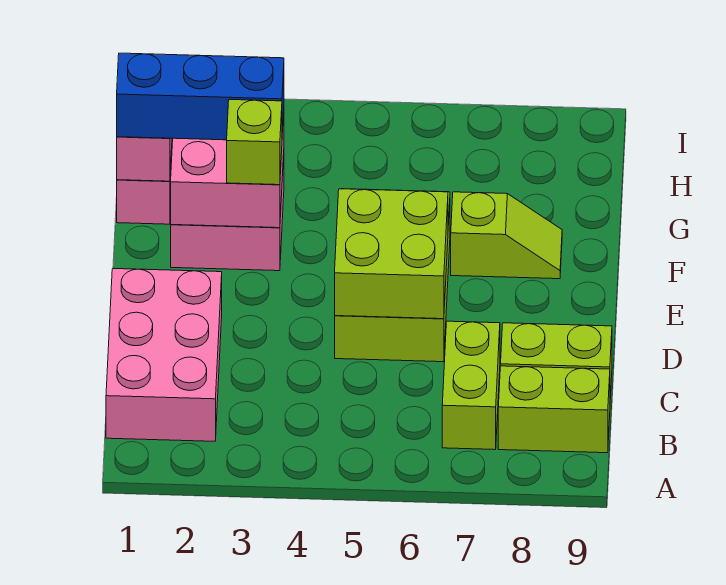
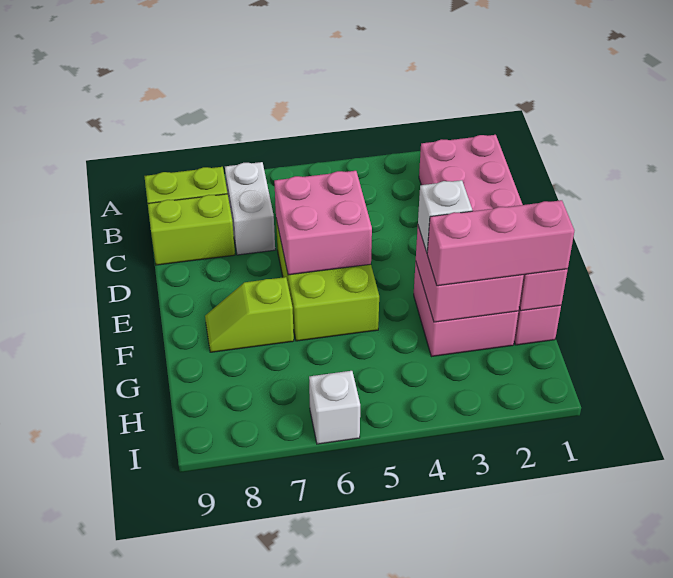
lime brick B7:C7 level 1 -> white brick B7:C7 level 1
lime brick D5:E6 level 2 -> pink brick D5:E6 level 2
lime brick F3 level 3 -> white brick F3 level 3
blue brick G1:G3 level 3 -> pink brick G1:G3 level 3
none -> white brick I6 level 1

